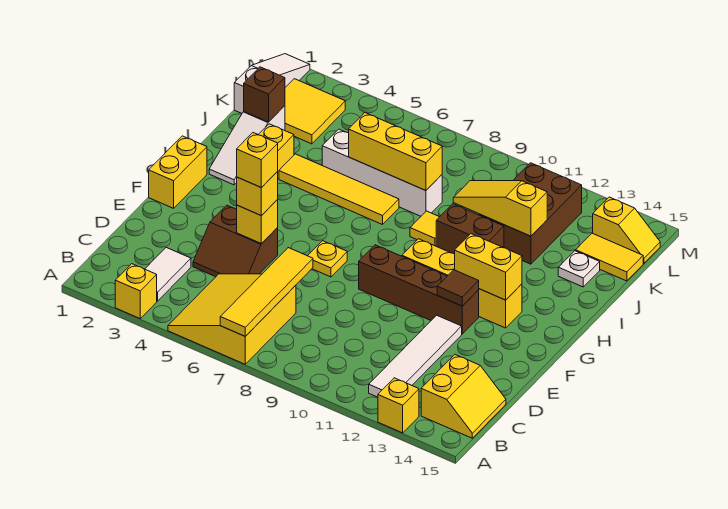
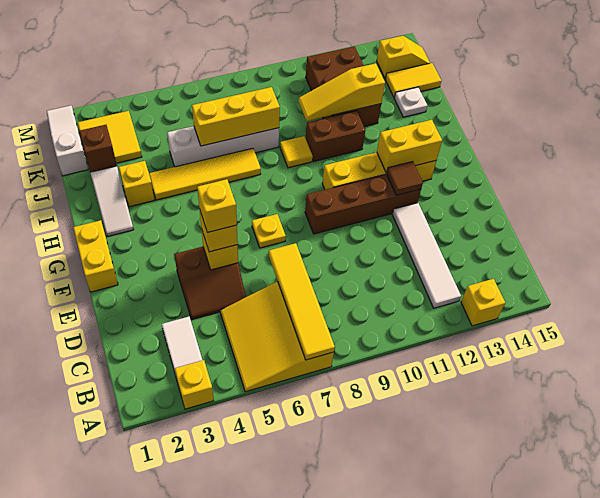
yellow slope B14:C15 level 1 top 14 -> none

